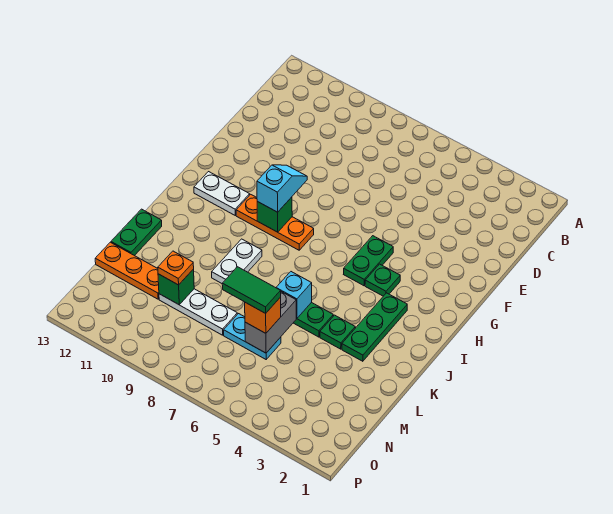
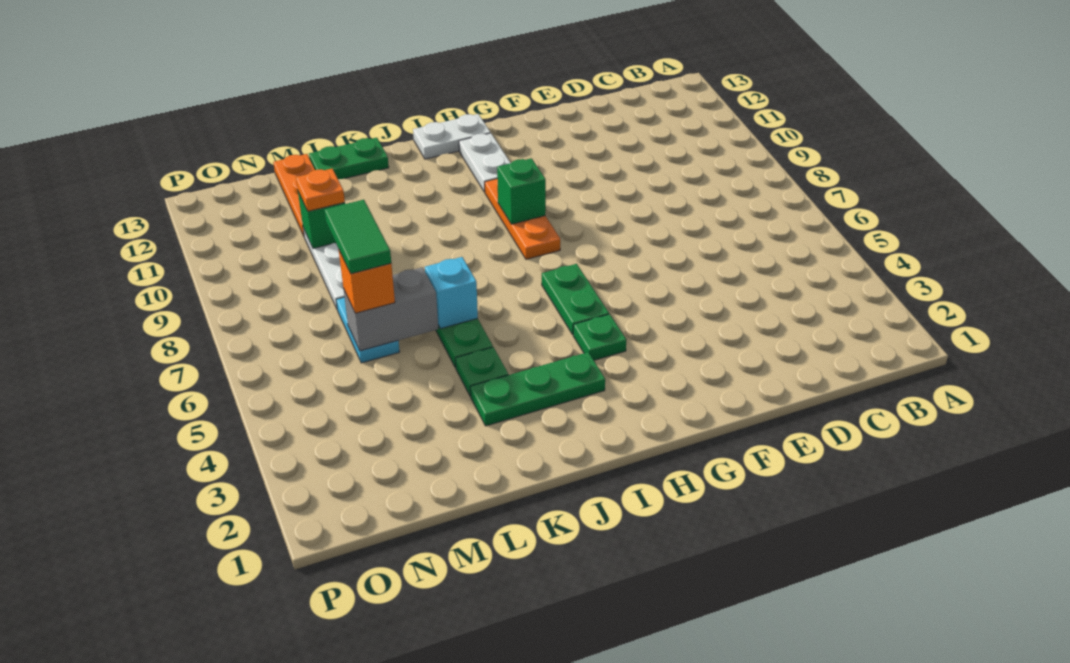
green plate G5:H5 level 1 -> green plate H5:H6 level 1
cyan slope G9:H9 level 3 top H -> none
white plate J9:K9 level 1 -> white plate H13:I13 level 1

